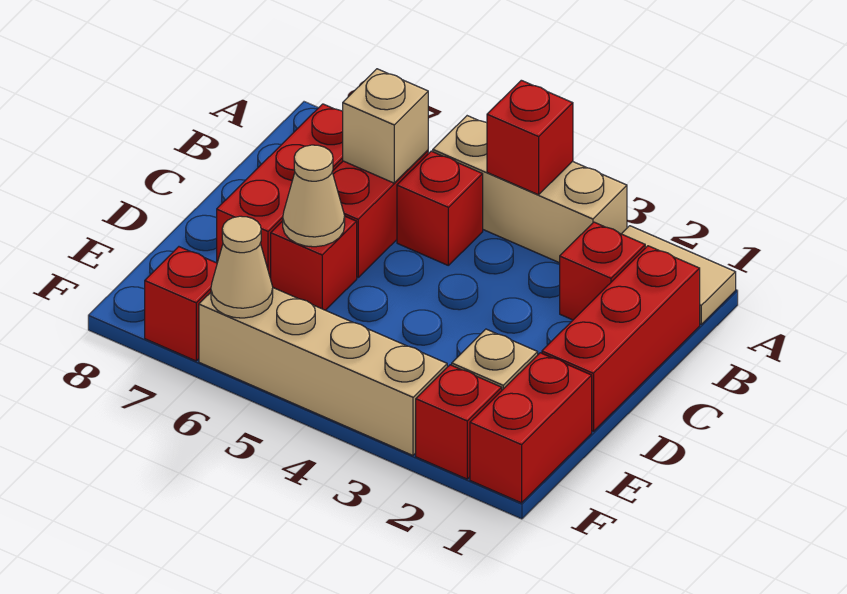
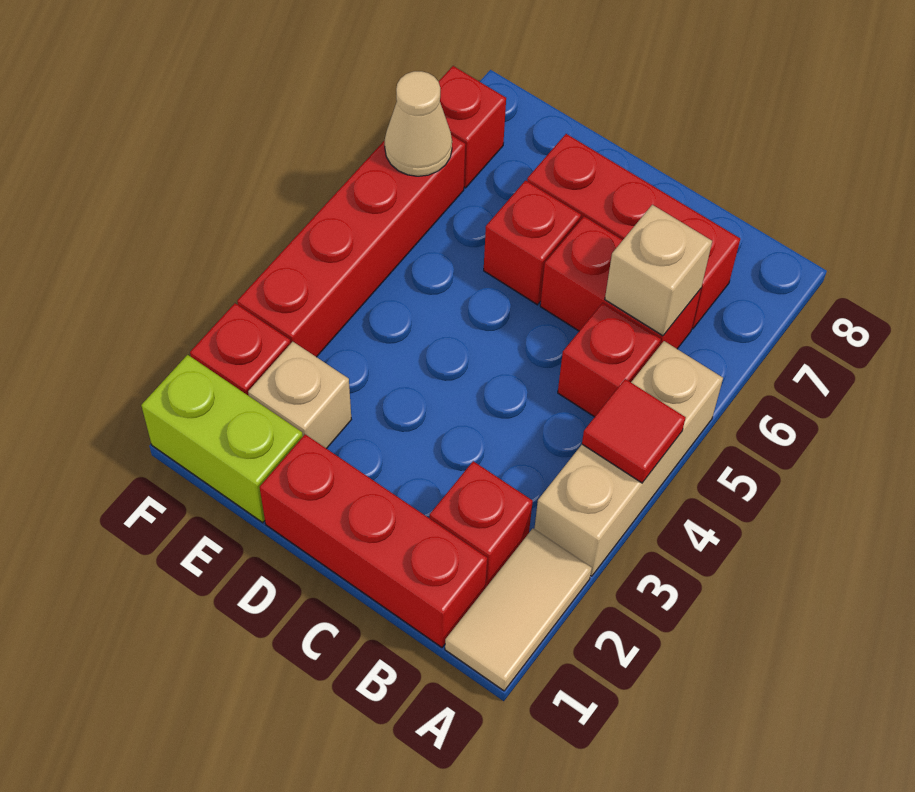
red brick A4 level 2 -> red tile A4 level 2
tan cone D6 level 2 -> none
red brick E1:F1 level 1 -> lime brick E1:F1 level 1
tan brick F3:F6 level 1 -> red brick F3:F6 level 1

